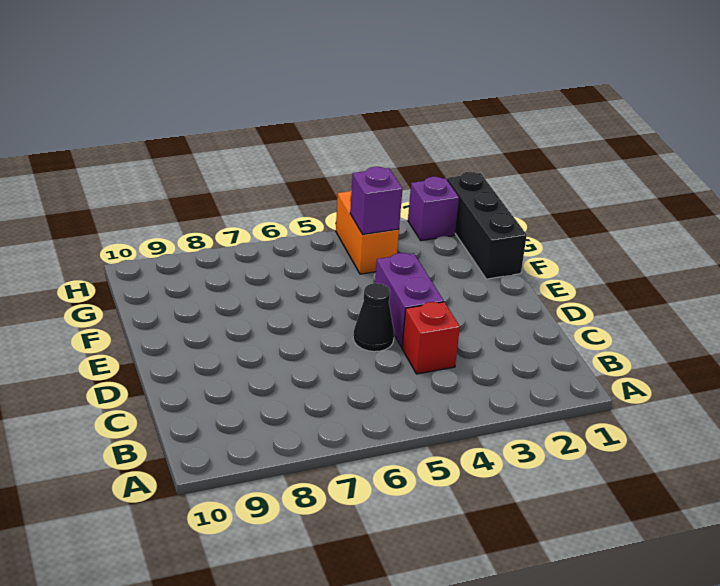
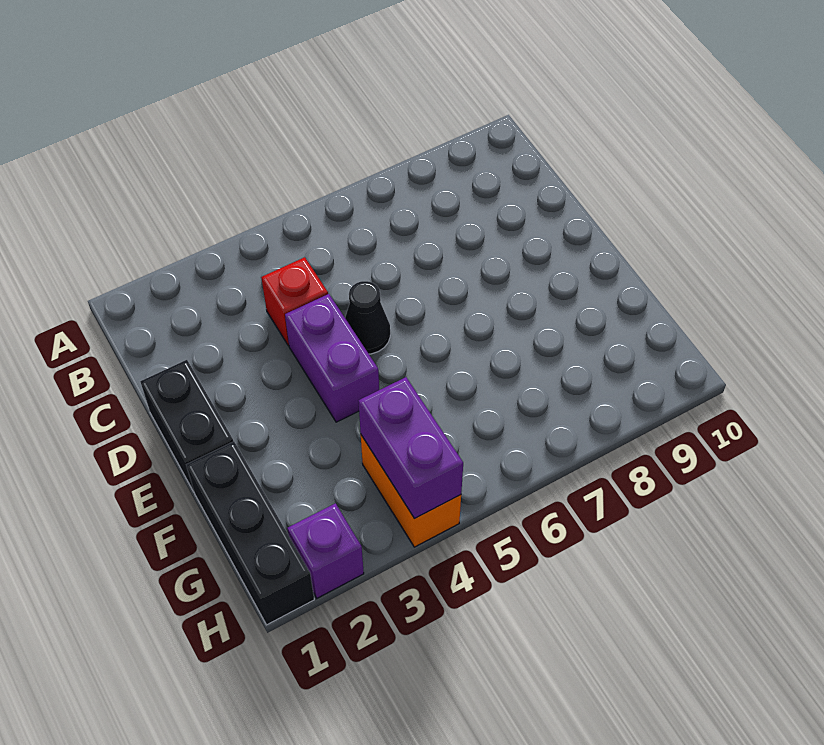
none -> black brick D1:E1 level 1
purple brick G4 level 2 -> purple brick G4:H4 level 2

